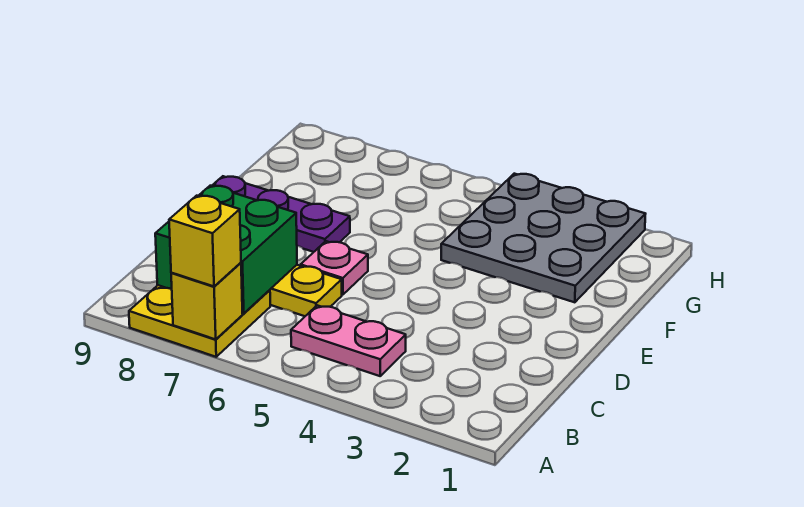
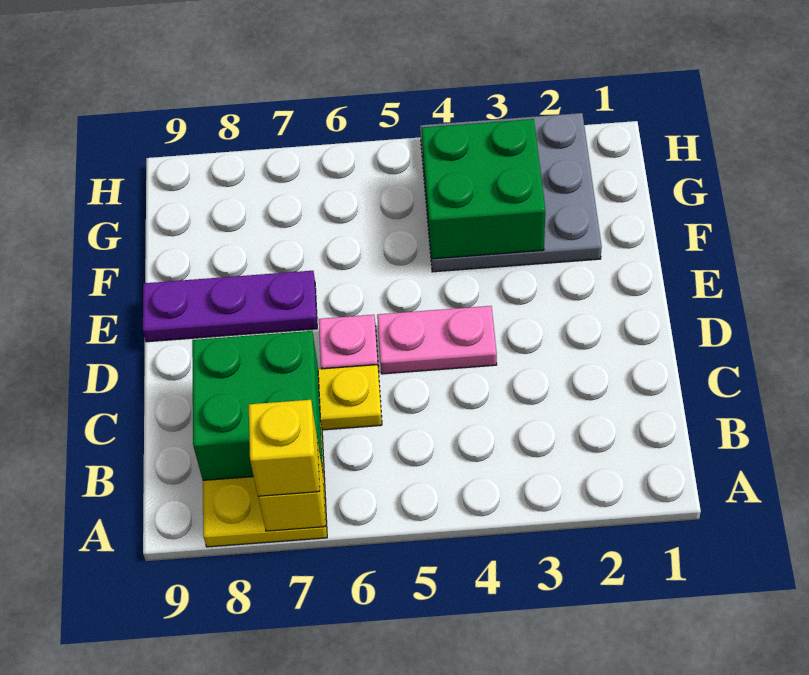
pink plate B4:B5 level 1 -> pink plate D4:D5 level 1
none -> green brick F3:G4 level 2

